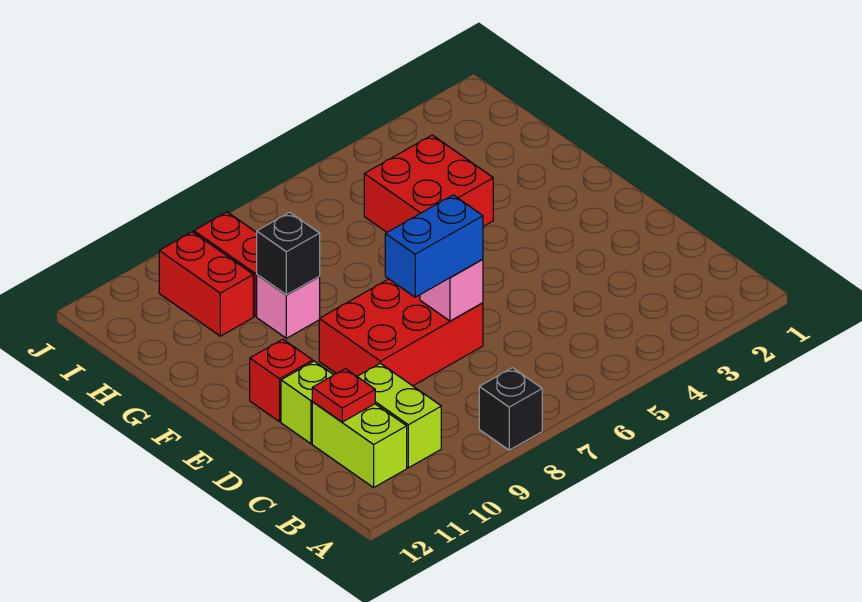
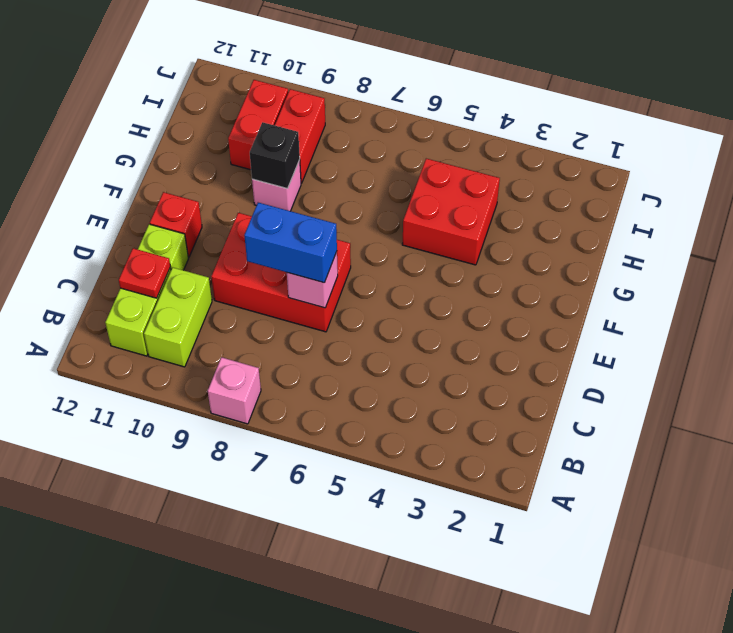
black brick A8 level 1 -> pink brick A8 level 1

